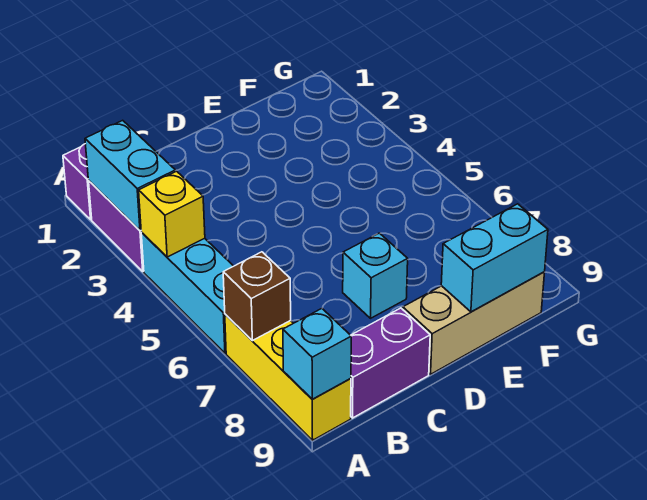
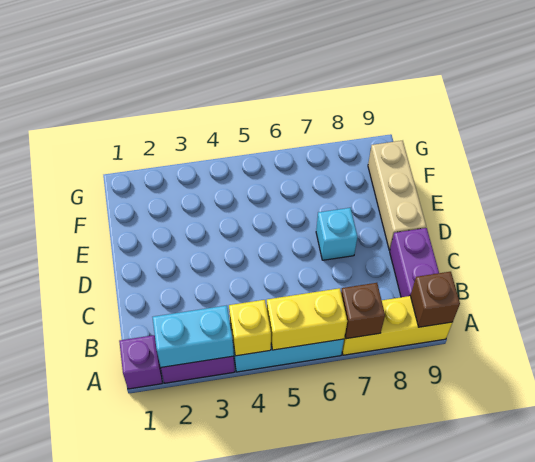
none -> yellow brick A5:A6 level 2
cyan brick A9 level 2 -> brown brick A9 level 2
cyan brick E9:F9 level 2 -> none

